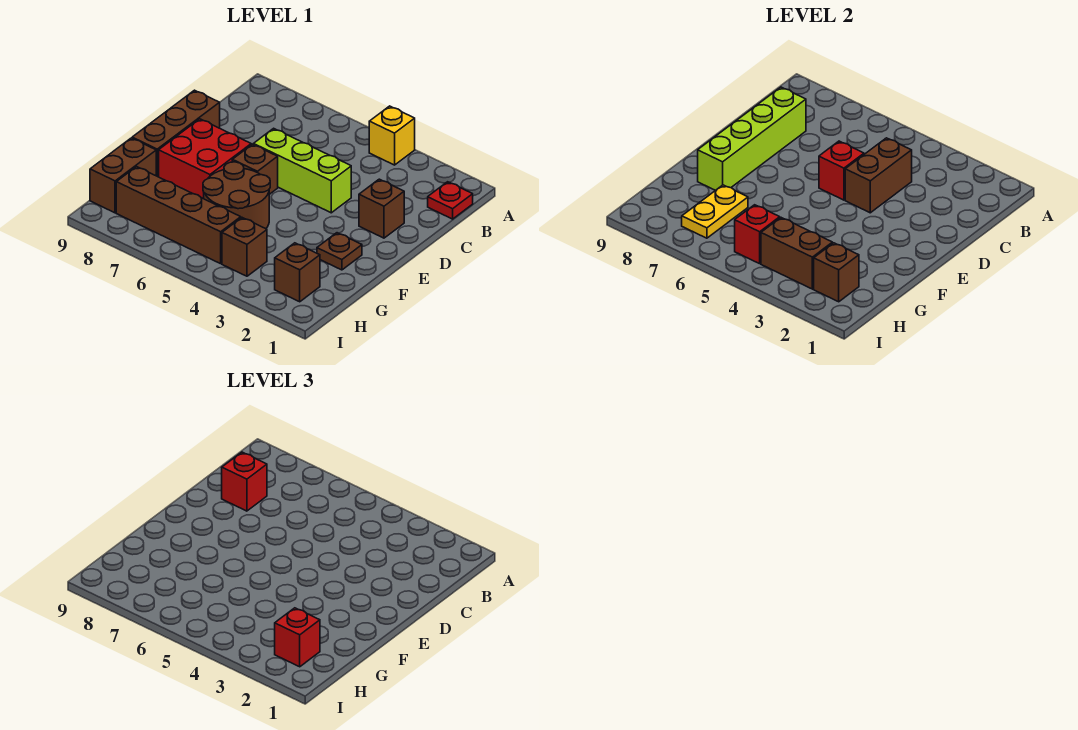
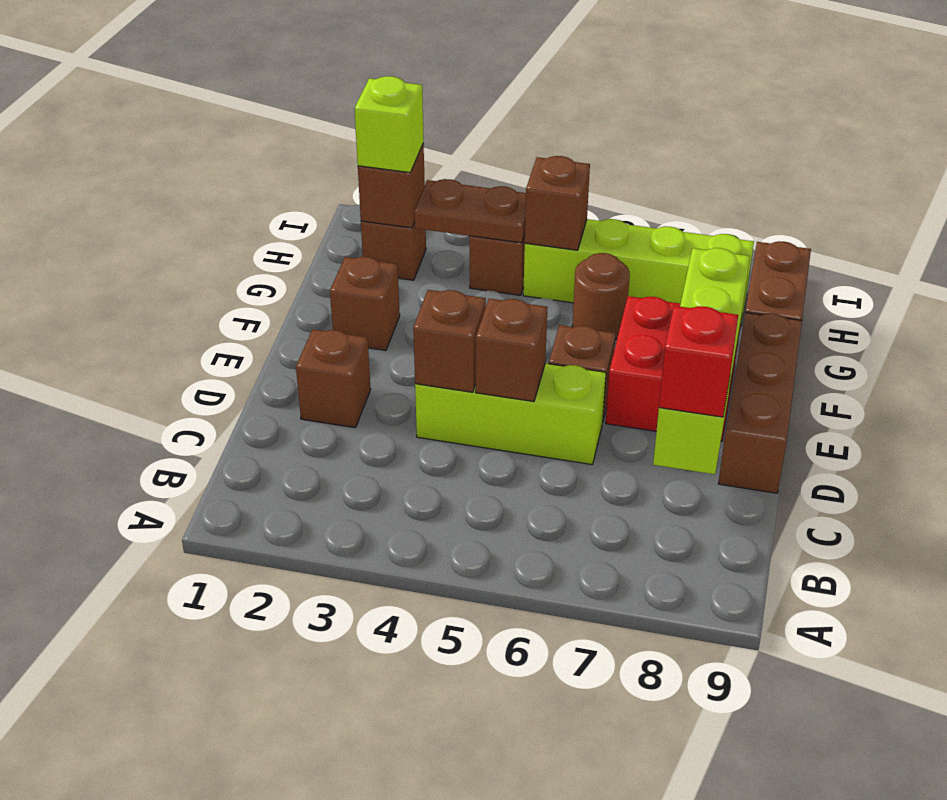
yellow brick A4 level 1 -> none
red plate B1 level 1 -> none
brown brick C4:D4 level 2 -> brown brick D4 level 2
red brick D5 level 2 -> brown brick D5 level 2
brown plate F2 level 1 -> brown brick F2 level 1
brown round brick F5:G6 level 1 -> brown round brick G6 level 1
yellow plate G7:H7 level 2 -> none
red brick H2 level 3 -> lime brick H2 level 3
brown brick H3:H4 level 2 -> brown plate H3:H4 level 2
brown brick H5:H8 level 1 -> lime brick H5:H8 level 1
red brick H5 level 2 -> brown brick H5 level 2

